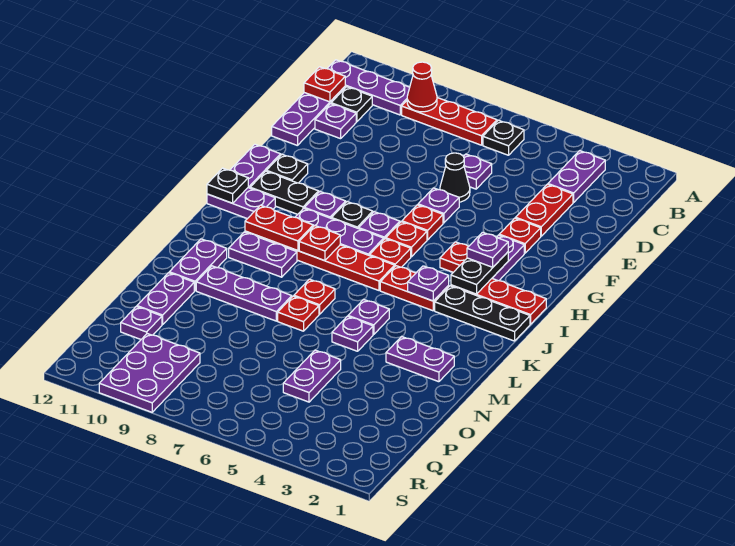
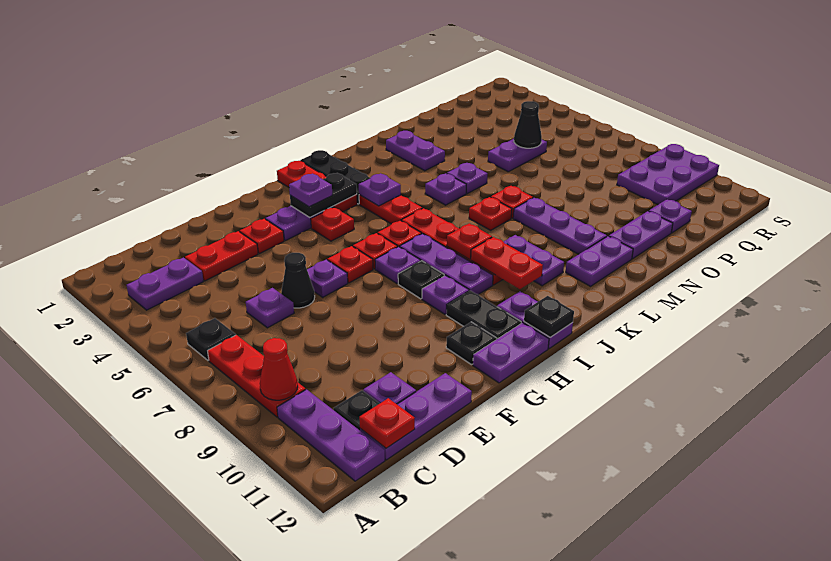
none -> black cone P5 level 2

